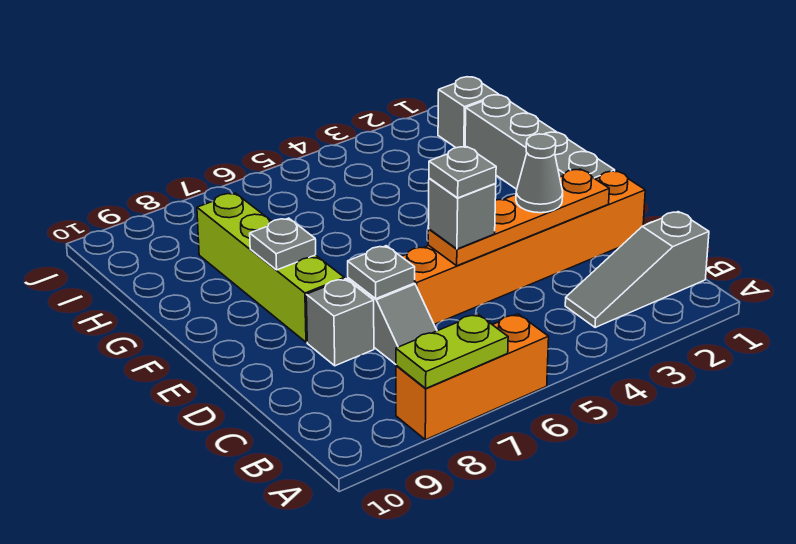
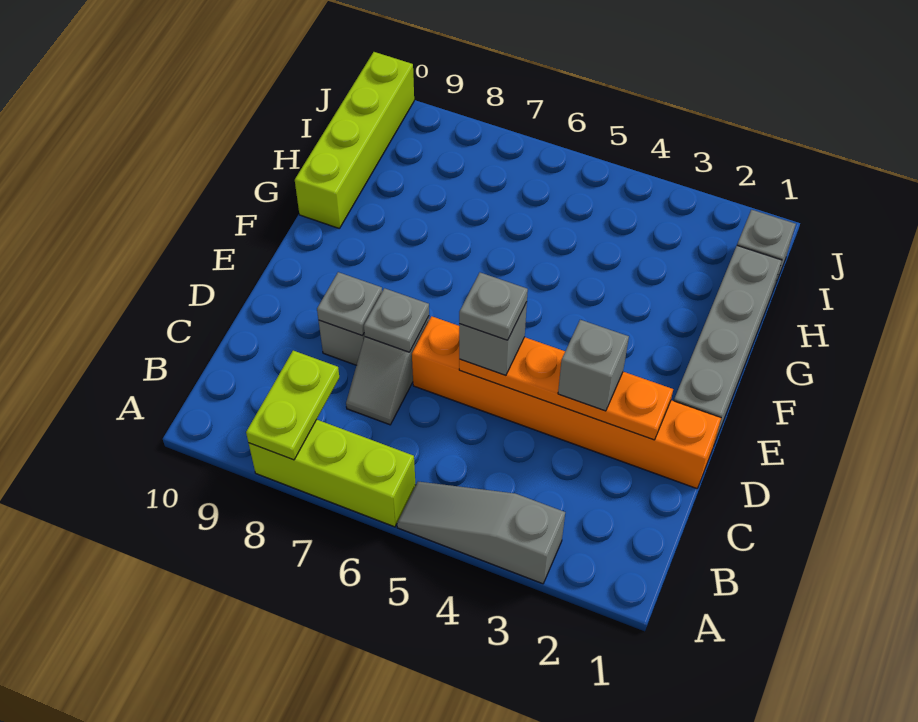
orange brick A6:A8 level 1 -> lime brick A6:A8 level 1
lime plate A7:A8 level 2 -> lime plate A8:B8 level 2
grey slope B1:B3 level 1 top 1 -> grey slope A3:A5 level 1 top 3
grey cone D3 level 3 -> grey brick D3 level 3
lime brick E8:H8 level 1 -> lime brick G10:J10 level 1
grey plate F8 level 2 -> grey plate D8 level 2

